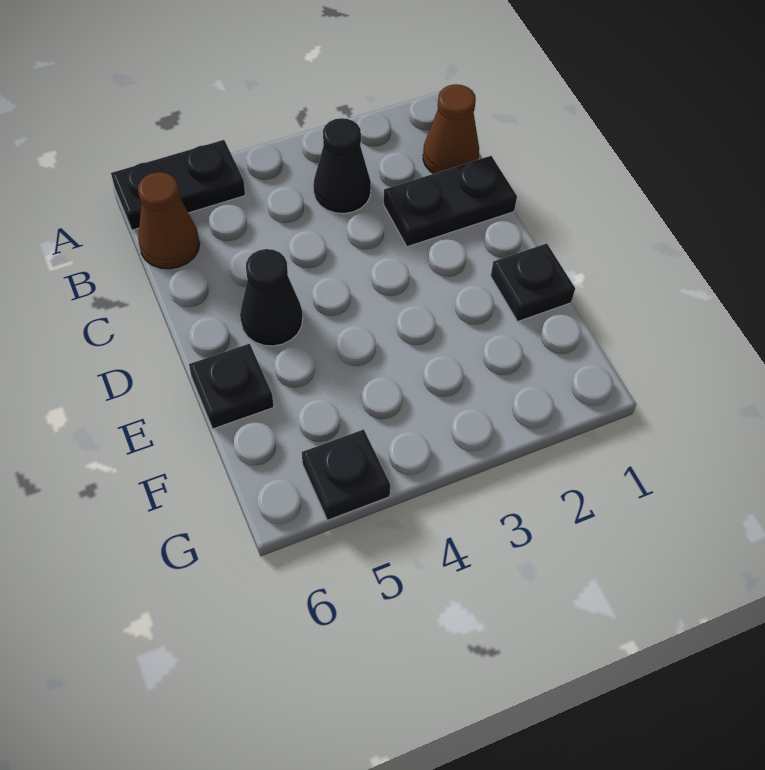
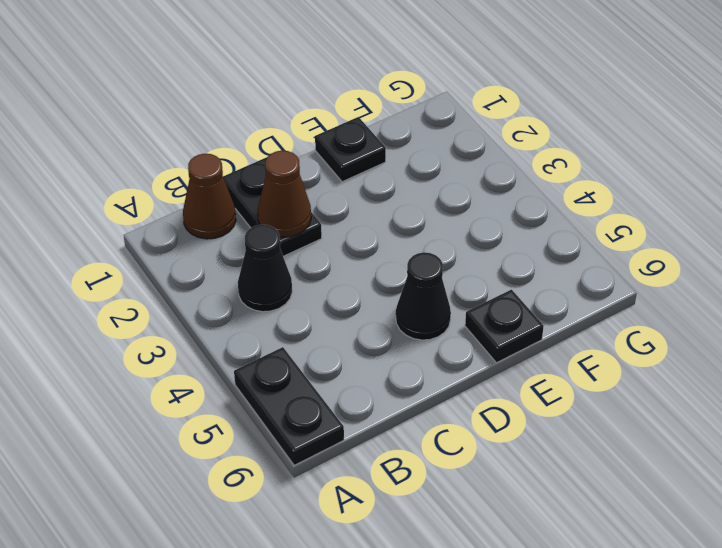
brown cone B6 level 1 -> brown cone C2 level 2
black plate G5 level 1 -> none

